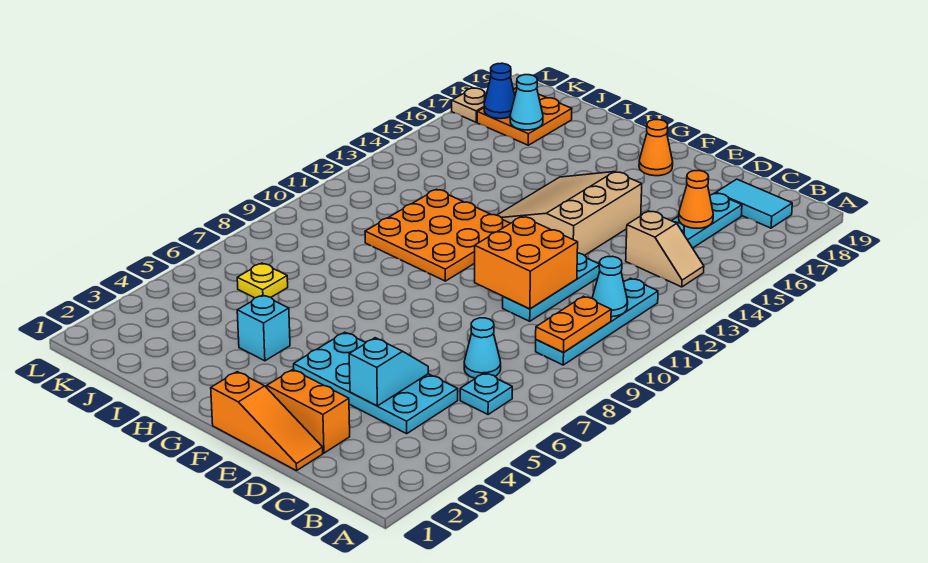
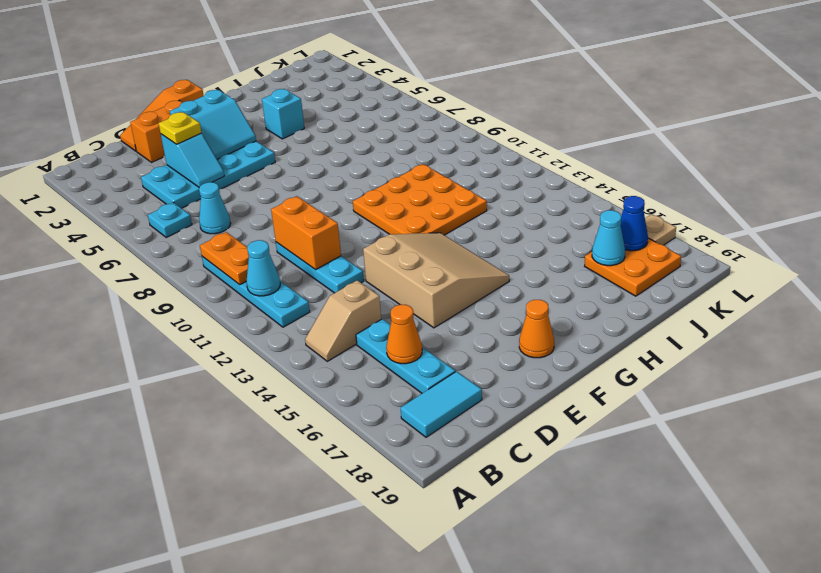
orange brick D10:E11 level 2 -> orange brick D10:D11 level 2
none -> cyan slope E3:F4 level 2 top 3
yellow plate J6 level 1 -> yellow plate D4 level 3

